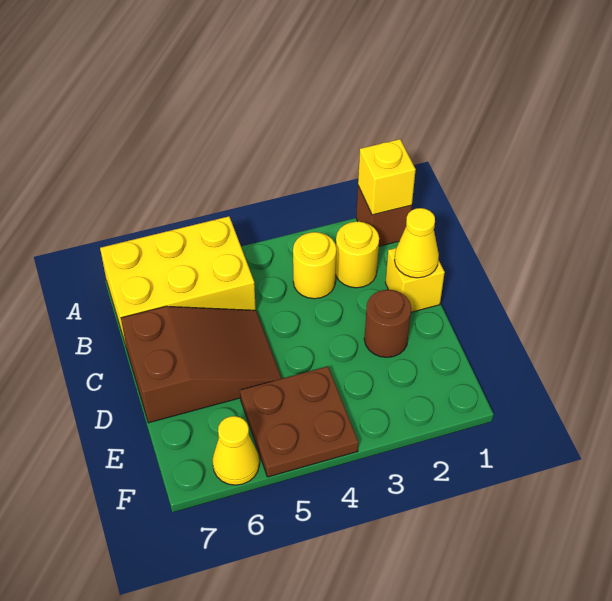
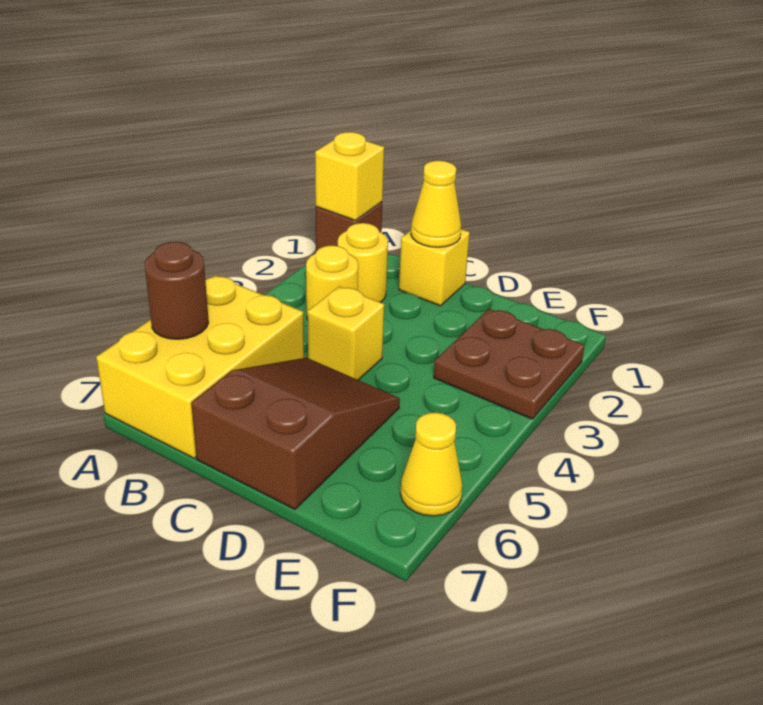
none -> yellow brick C4 level 1
brown round brick D2 level 1 -> brown round brick A6 level 2
brown plate E4:F5 level 1 -> brown plate E2:F3 level 1

